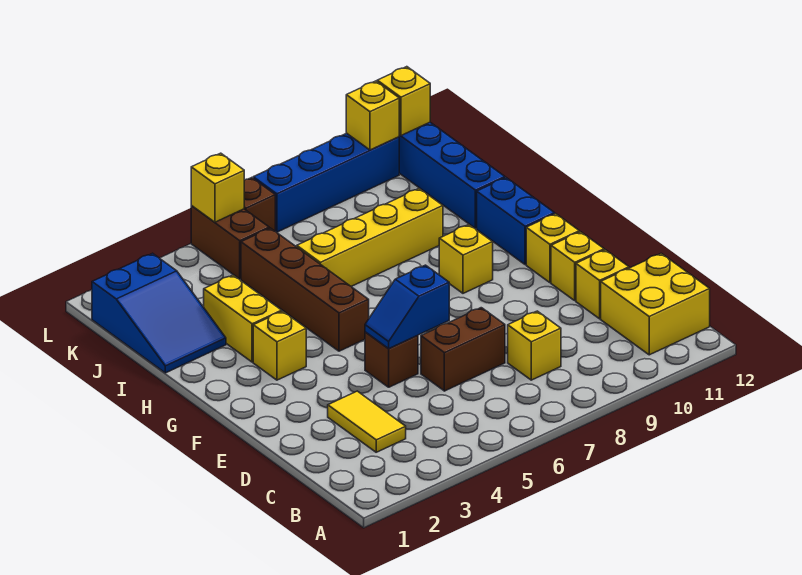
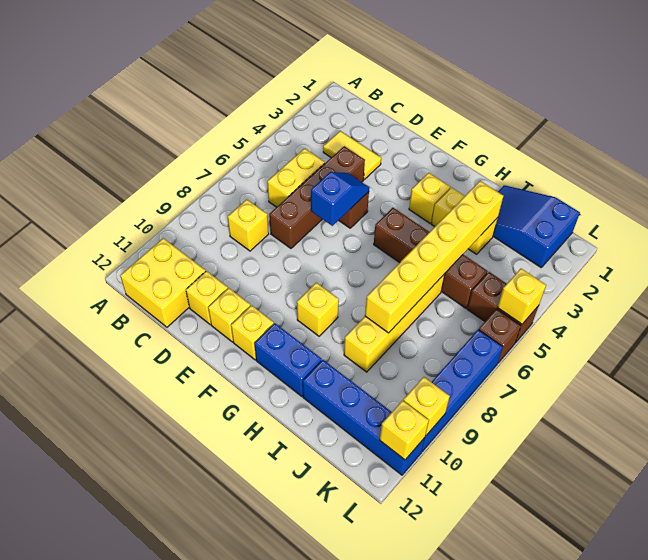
none -> yellow brick C5:C6 level 1
brown brick D6:D7 level 1 -> brown brick D4:D7 level 1
none -> yellow brick I3:I8 level 2

